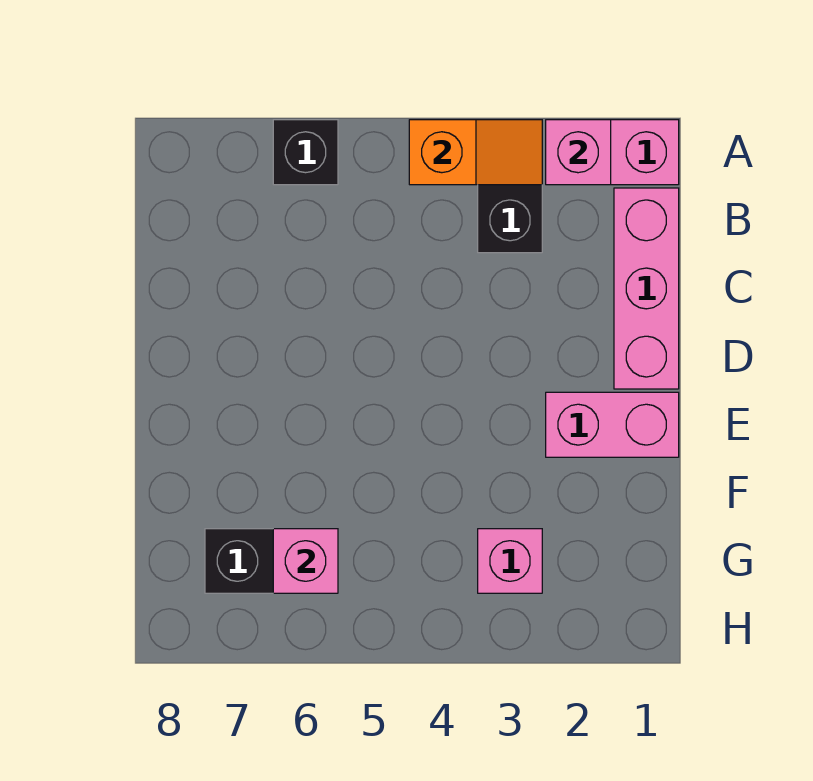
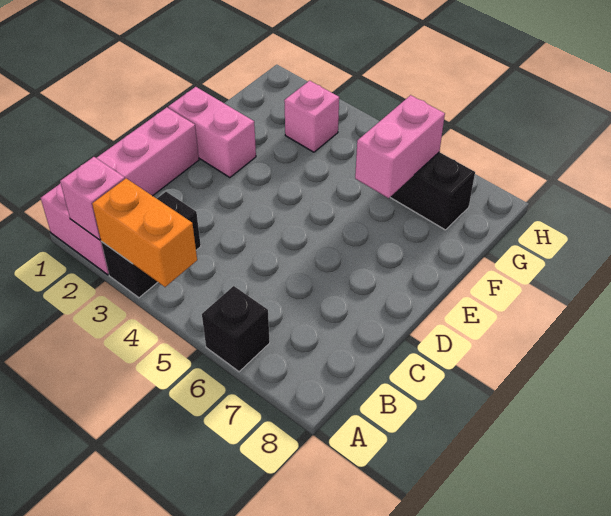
orange slope A3:A4 level 2 top 4 -> orange brick A3:A4 level 2
pink brick G6 level 2 -> pink brick F6:G6 level 2

